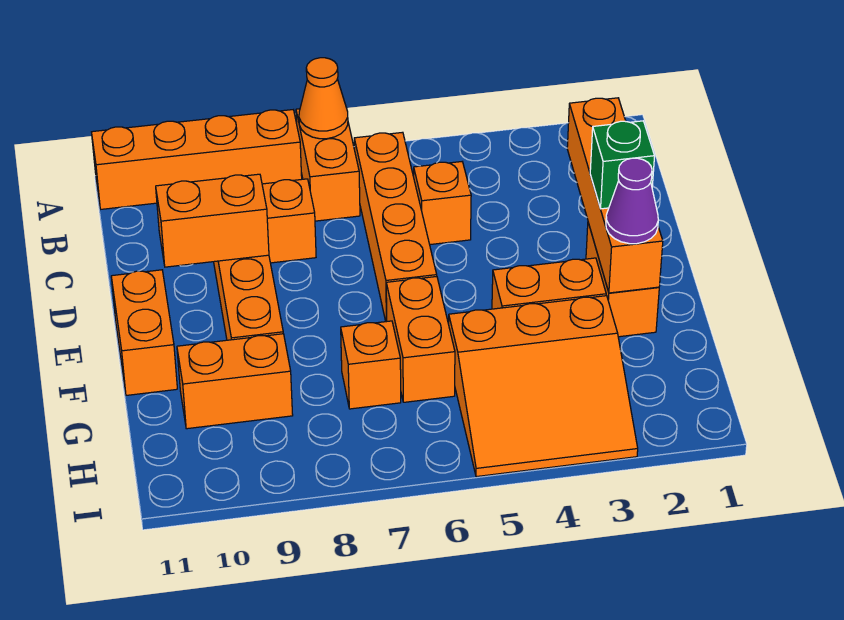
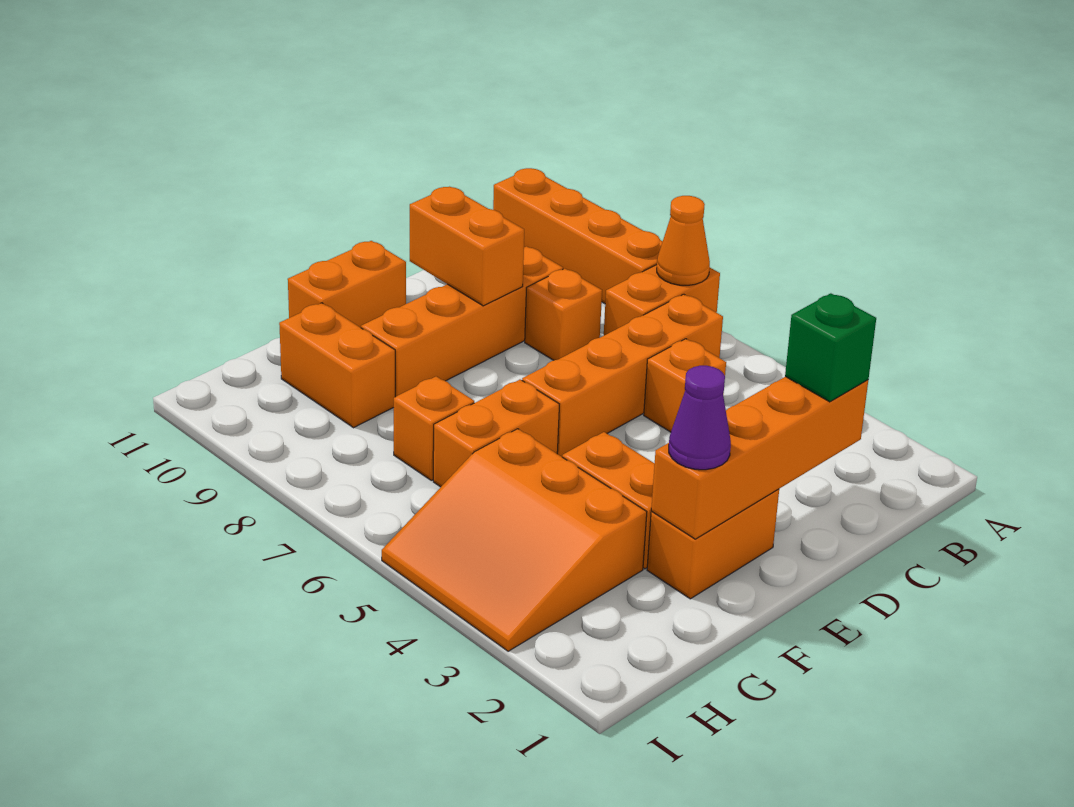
green brick E2 level 3 -> green brick C2 level 3

